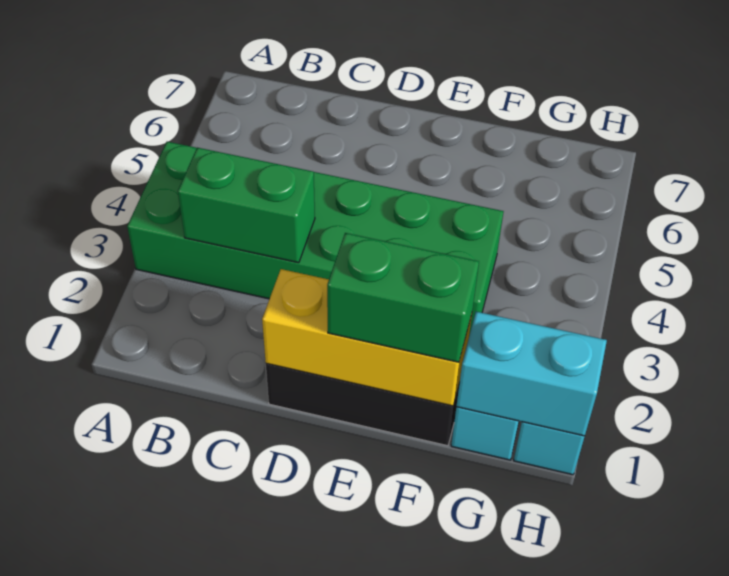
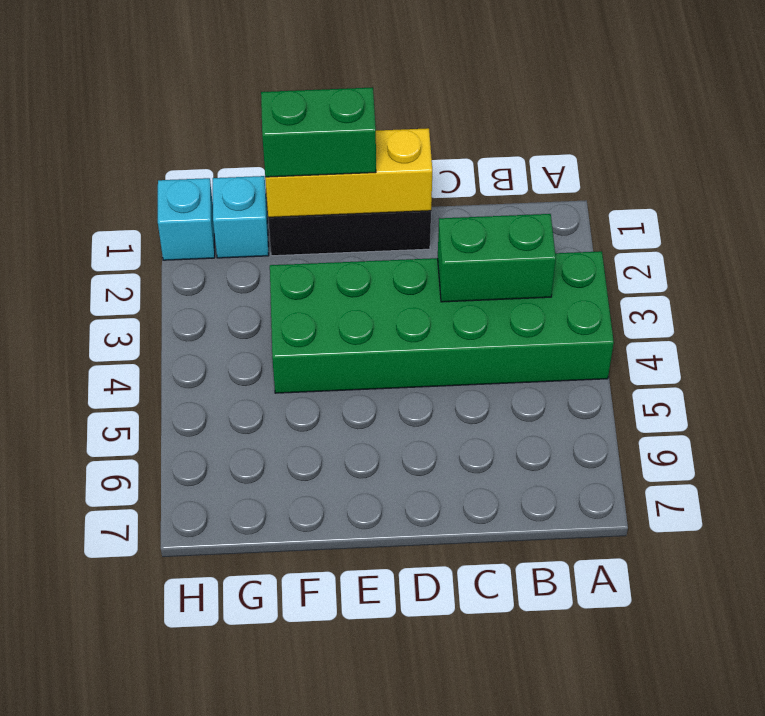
cyan brick G1:H1 level 2 -> none

